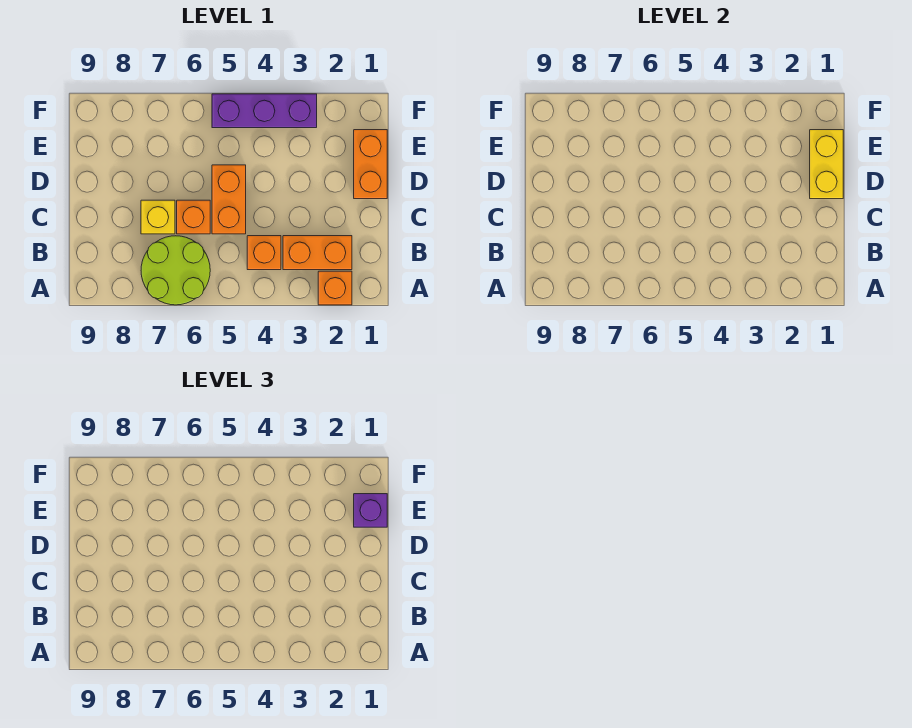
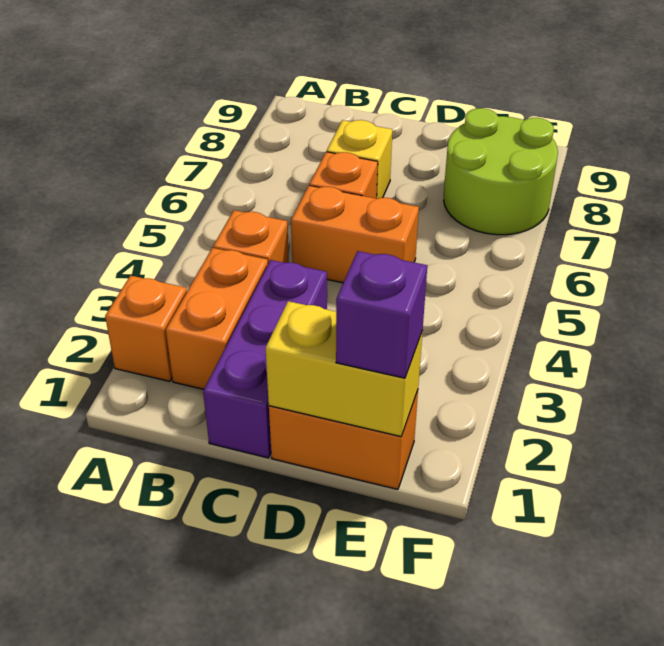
lime round brick A6:B7 level 1 -> lime round brick E7:F8 level 1
purple brick F3:F5 level 1 -> purple brick C1:C3 level 1

